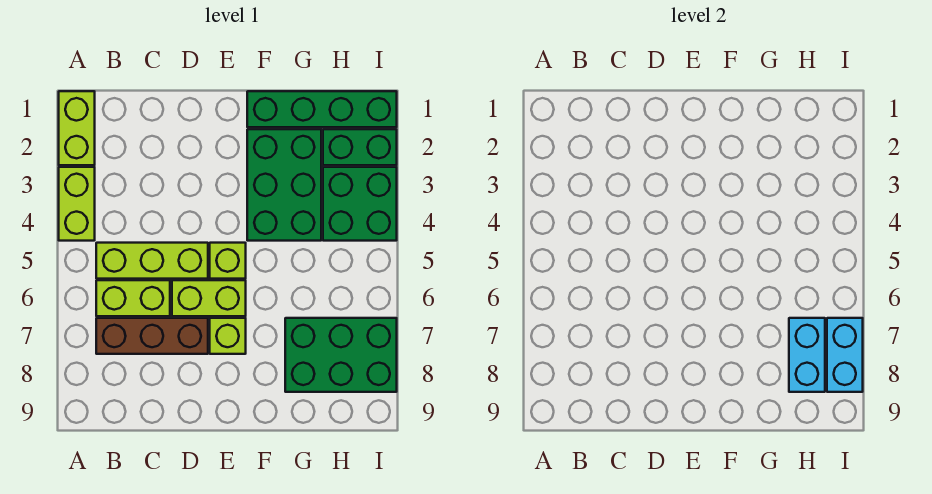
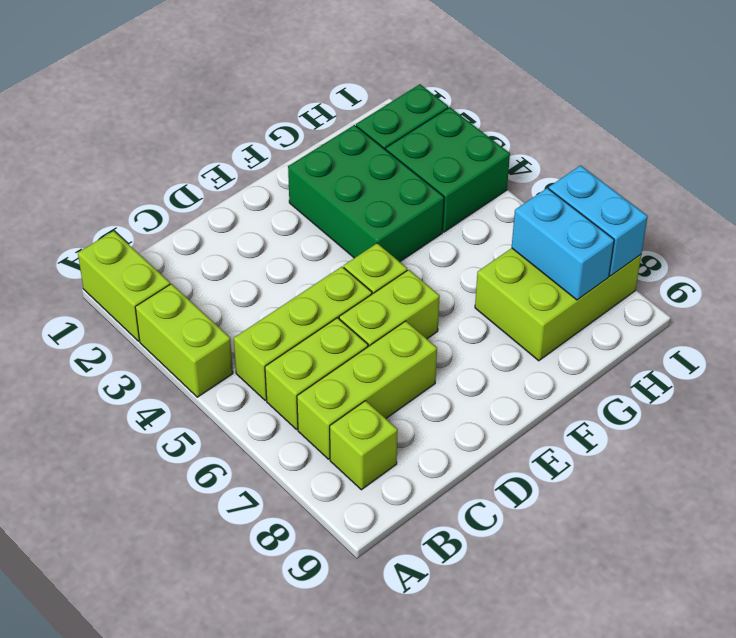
brown brick B7:D7 level 1 -> lime brick B7:D7 level 1
lime brick E7 level 1 -> lime brick B8 level 1
green brick F1:I1 level 1 -> none
green brick G7:I8 level 1 -> lime brick G7:I8 level 1

